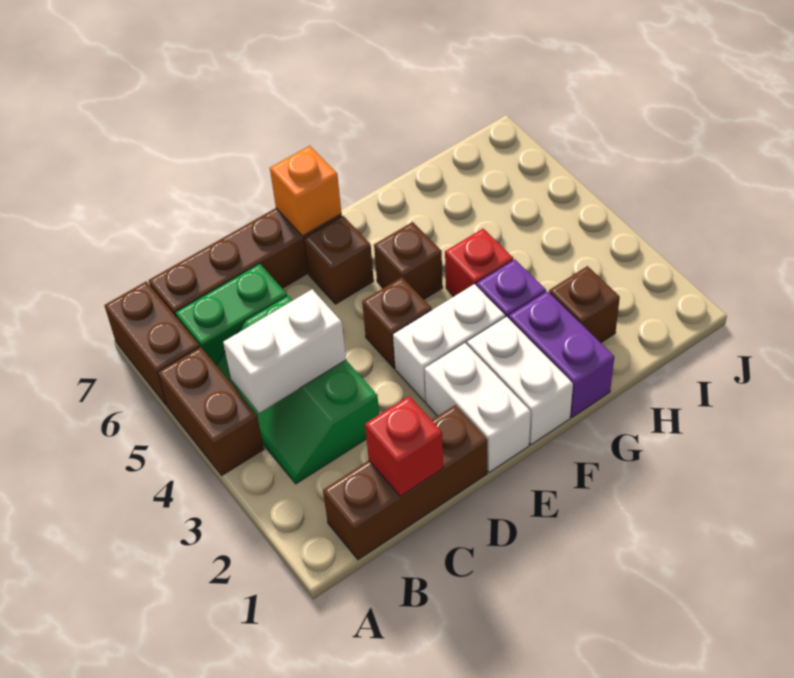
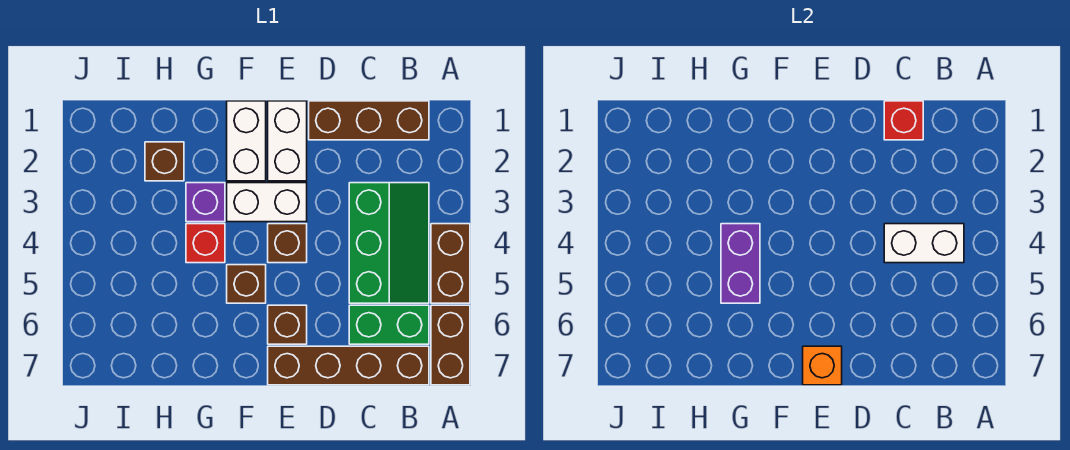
purple brick G1:G2 level 1 -> purple brick G4:G5 level 2

